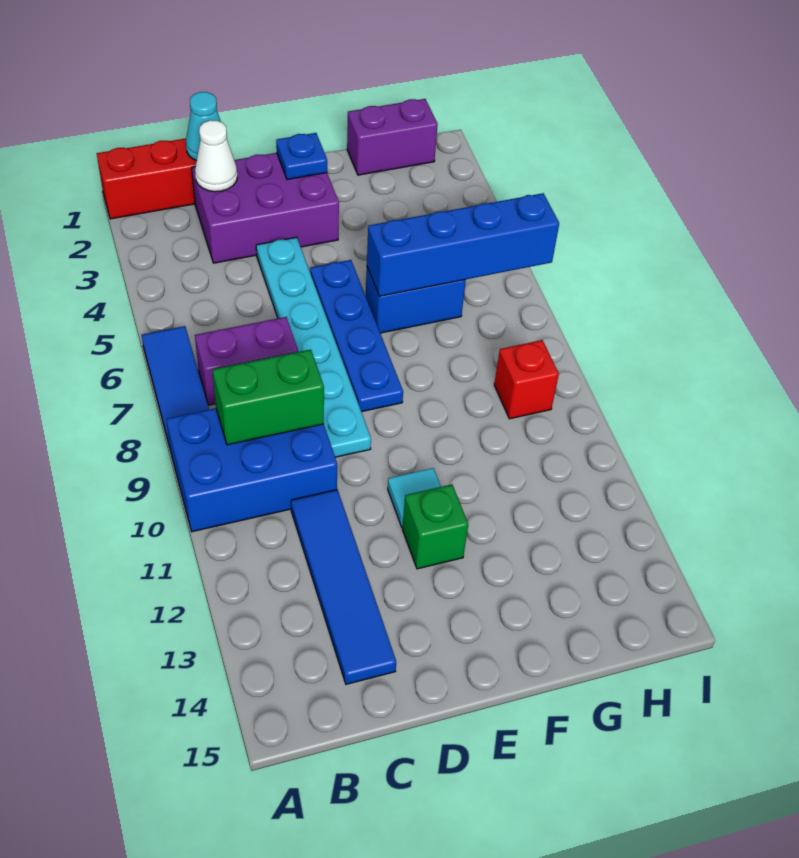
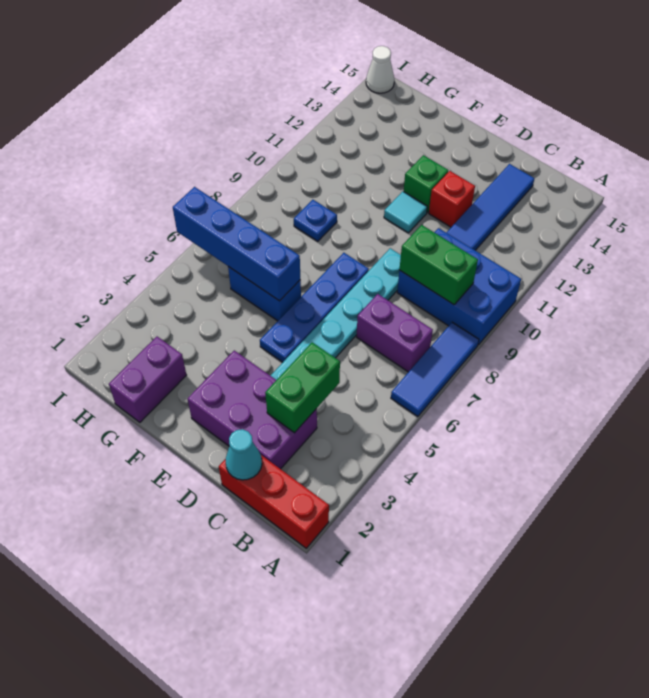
white cone C2 level 2 -> white cone I15 level 1
none -> green brick C3:C4 level 2
blue plate E2 level 2 -> blue plate G9 level 1
purple brick G1:H1 level 1 -> purple brick G1:G2 level 1
red brick H9 level 1 -> red brick D12 level 1

